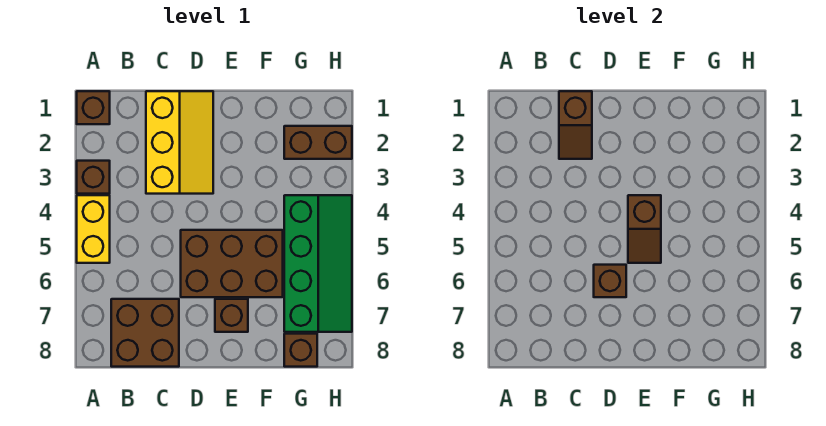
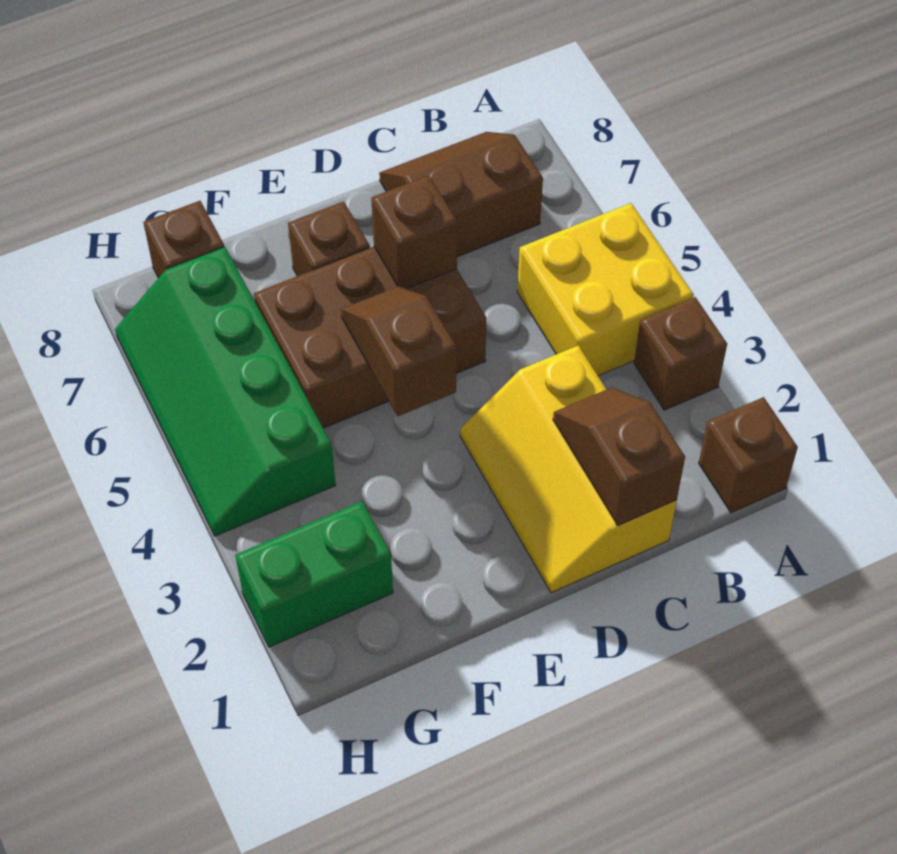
yellow brick A4:A5 level 1 -> yellow brick A4:B5 level 1
brown brick B7:C8 level 1 -> brown slope B7:C8 level 1 top 7
brown brick G2:H2 level 1 -> green brick G2:H2 level 1

